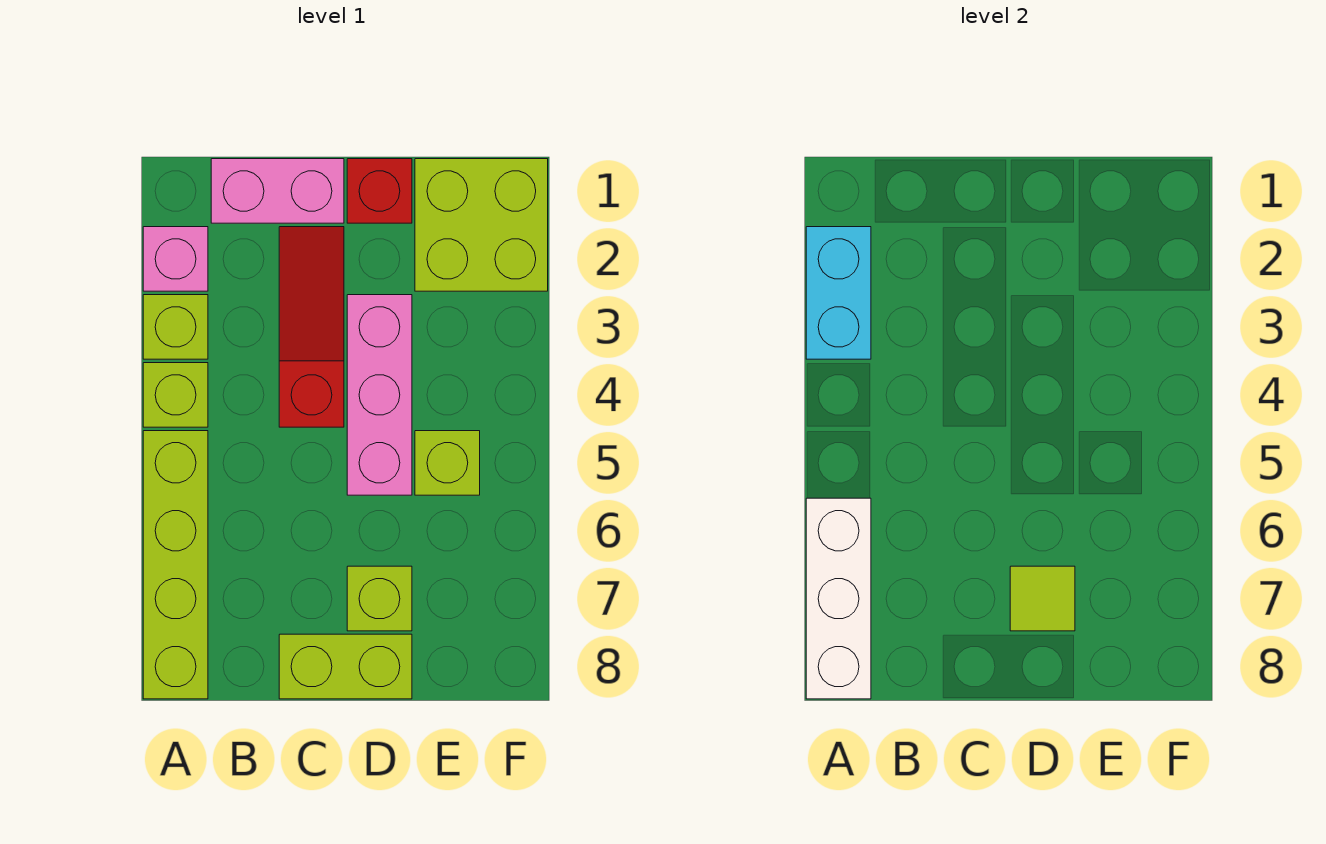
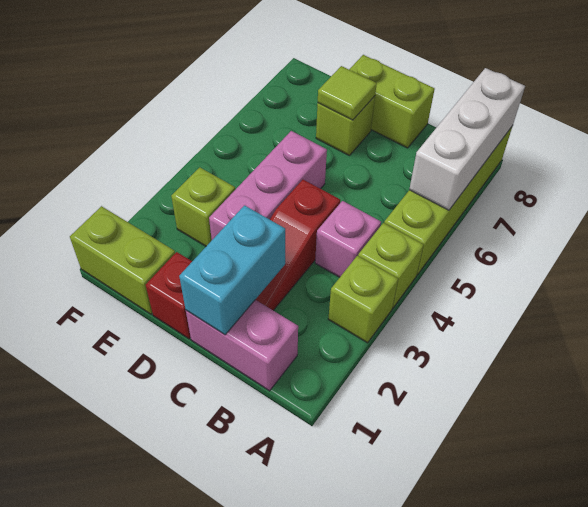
pink brick A2 level 1 -> pink brick B4 level 1
cyan brick A2:A3 level 2 -> cyan brick C1:C2 level 2
lime brick E1:F2 level 1 -> lime brick E1:F1 level 1
lime brick E5 level 1 -> lime brick E3 level 1

